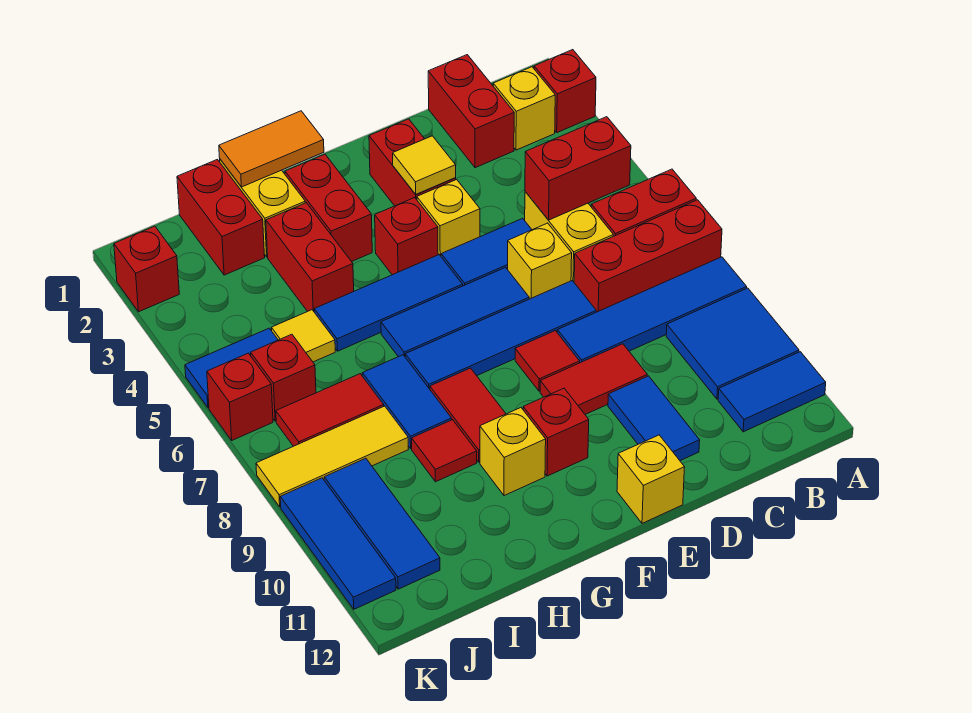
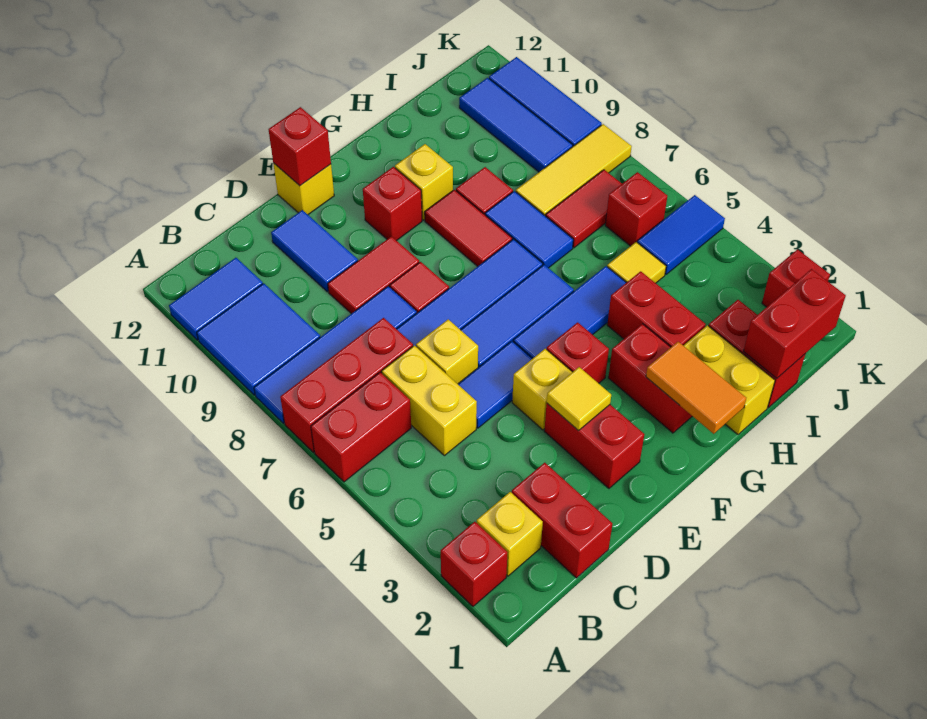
red brick B5:C5 level 2 -> red brick I1:J1 level 2
orange tile G1:H1 level 2 -> orange tile G1:G2 level 2
red brick K6 level 1 -> red brick E12 level 2

